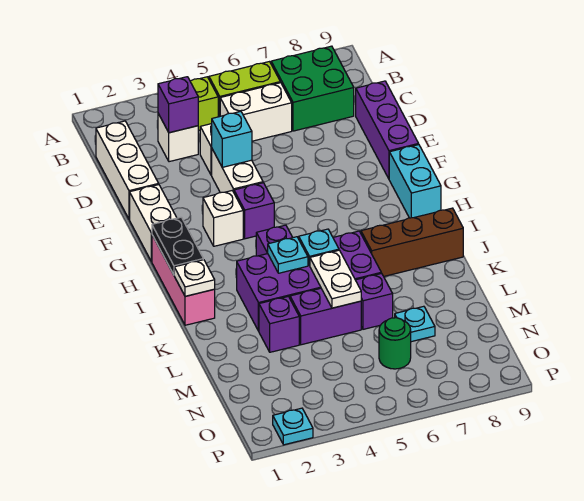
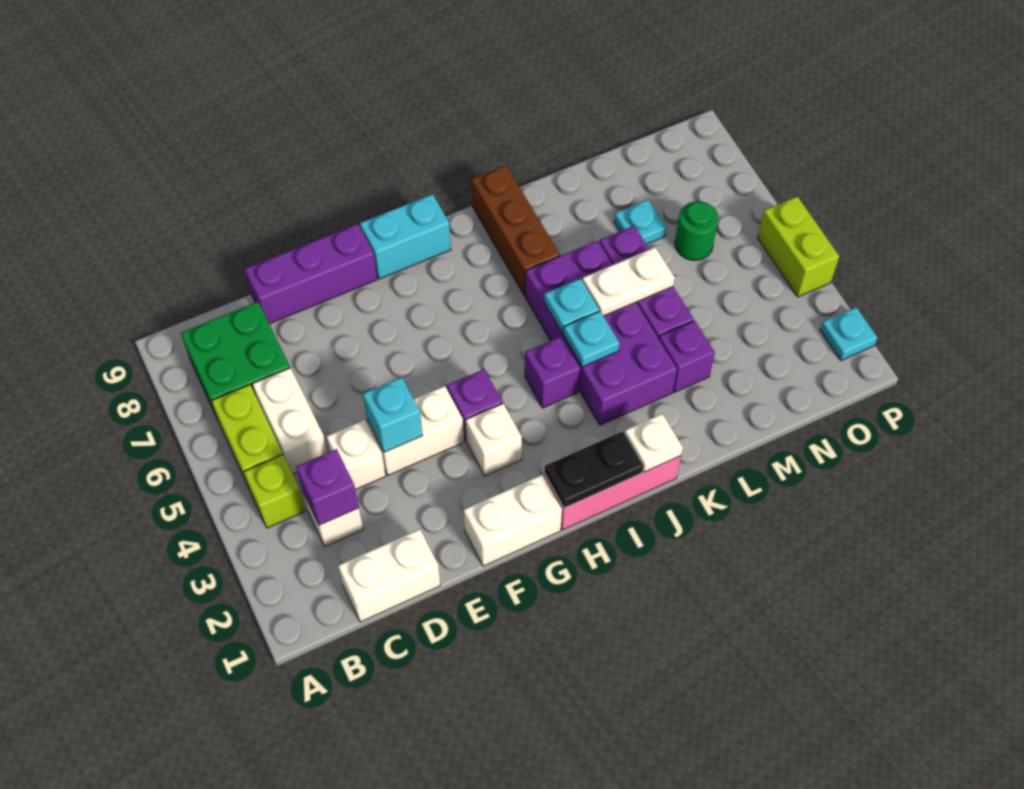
white brick C1:E1 level 1 -> white brick C1:D1 level 1
none -> lime brick P4:P5 level 1

